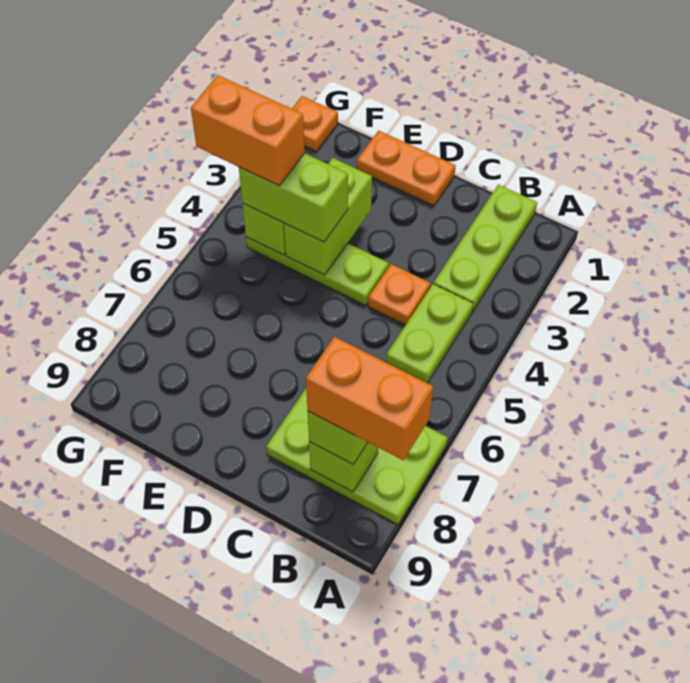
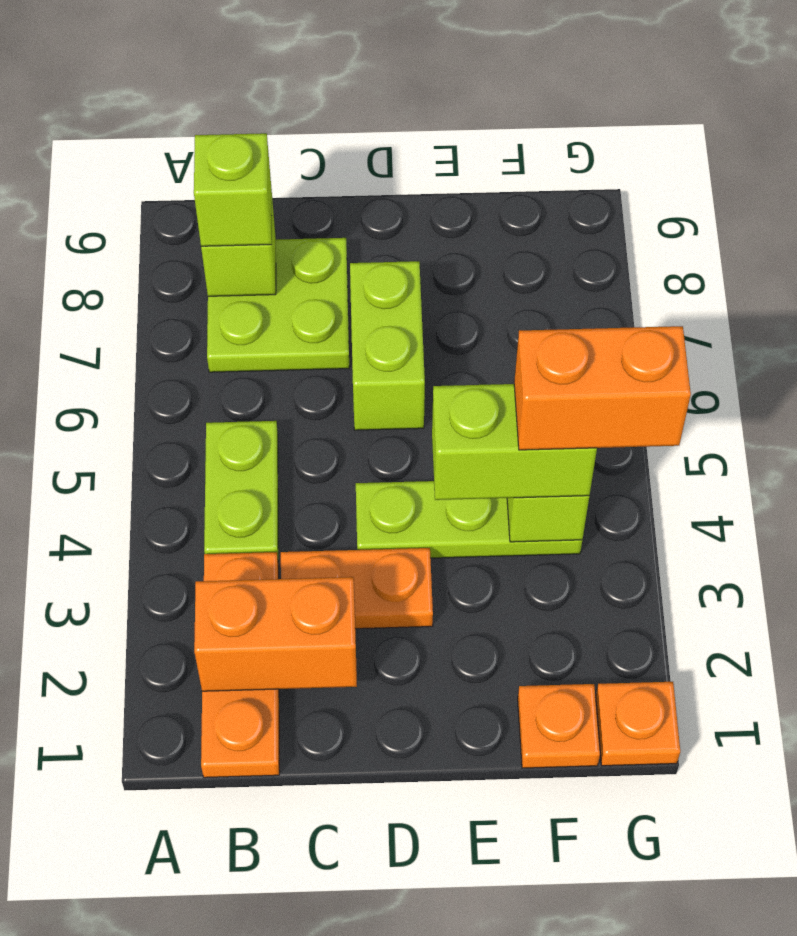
lime plate A7:C8 level 1 -> lime plate B7:C8 level 1
orange brick A8:B8 level 4 -> orange brick B2:C2 level 2
lime plate B1:B3 level 1 -> orange plate B1:B3 level 1
orange plate C4 level 1 -> orange plate F1 level 1
orange plate D1:E1 level 1 -> orange plate C3:D3 level 1
lime brick E3:E4 level 2 -> lime brick D6:D7 level 1

